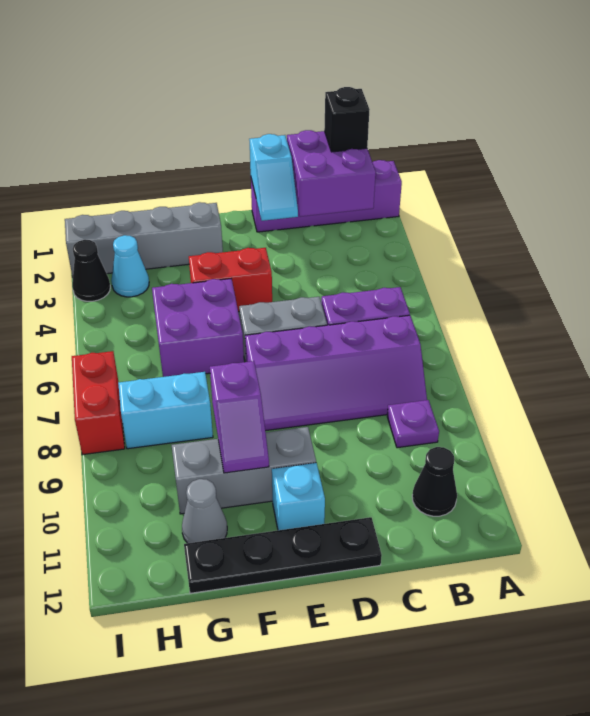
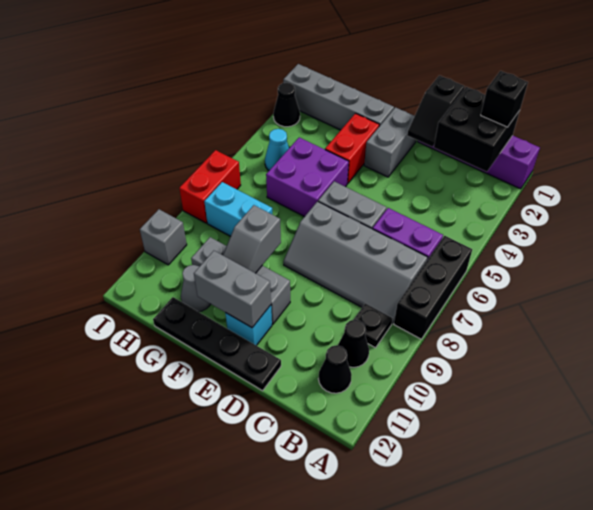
none -> black brick A6:A8 level 1
purple brick B1:C2 level 2 -> black brick B1:C2 level 2
purple slope B7:E8 level 1 top 7 -> grey slope B7:E8 level 1 top 7
purple plate B9 level 1 -> black plate B9 level 1
none -> black cone B10 level 1
cyan slope D1:D2 level 2 top 1 -> black slope D1:D2 level 2 top 1
none -> grey brick E2:E3 level 1
red brick E4:F4 level 1 -> red brick F3:F4 level 1
none -> grey brick E11:F11 level 2
purple slope F9:F10 level 2 top 9 -> grey slope F9:F10 level 2 top 9
cyan cone H3 level 1 -> cyan cone H5 level 1
none -> grey brick I10 level 1

